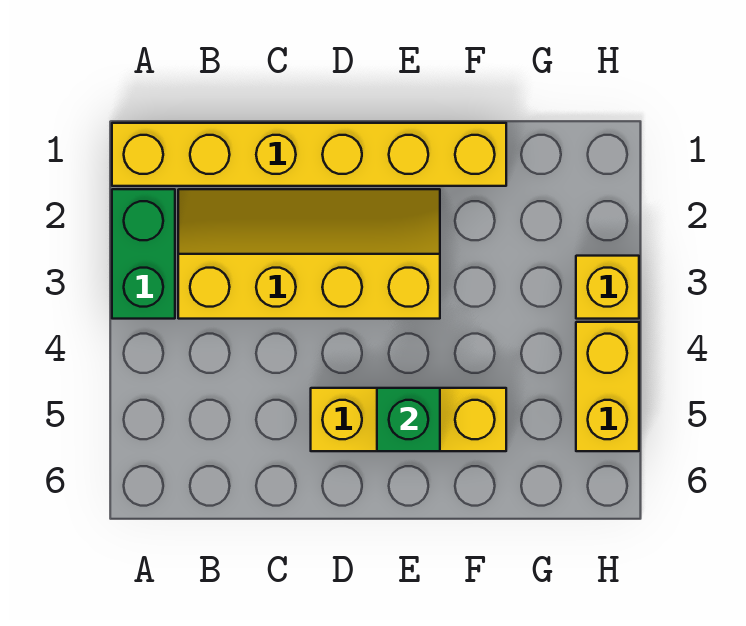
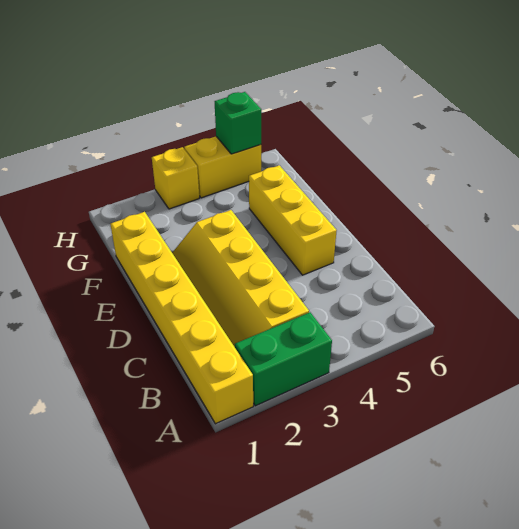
green brick E5 level 2 -> green brick H5 level 2

